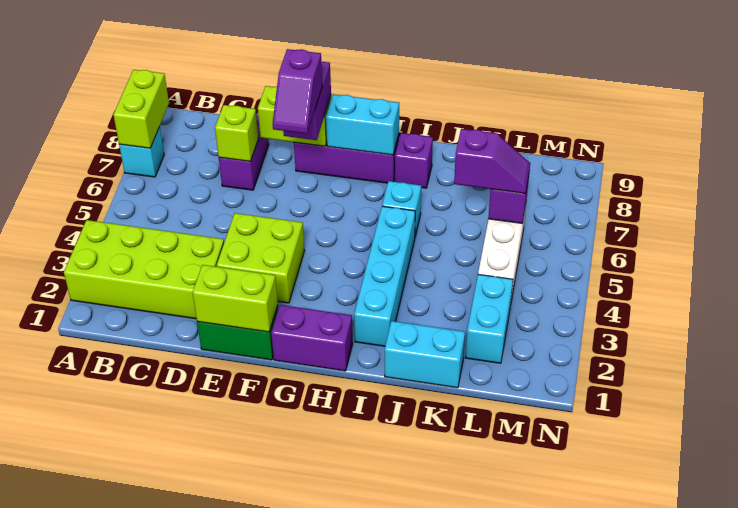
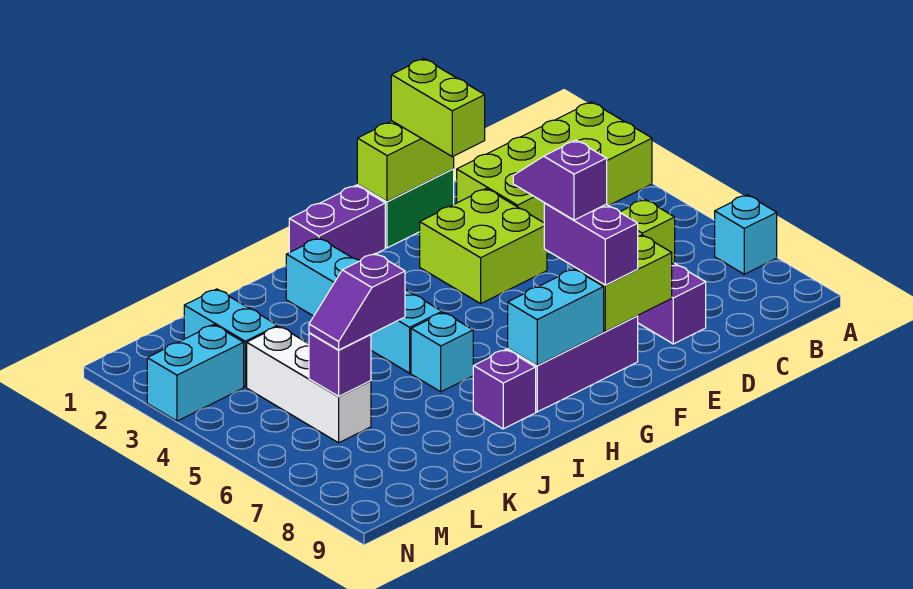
lime brick A7:A8 level 2 -> lime brick E1:E2 level 3
cyan brick J1:K1 level 1 -> cyan brick M3:N3 level 1

